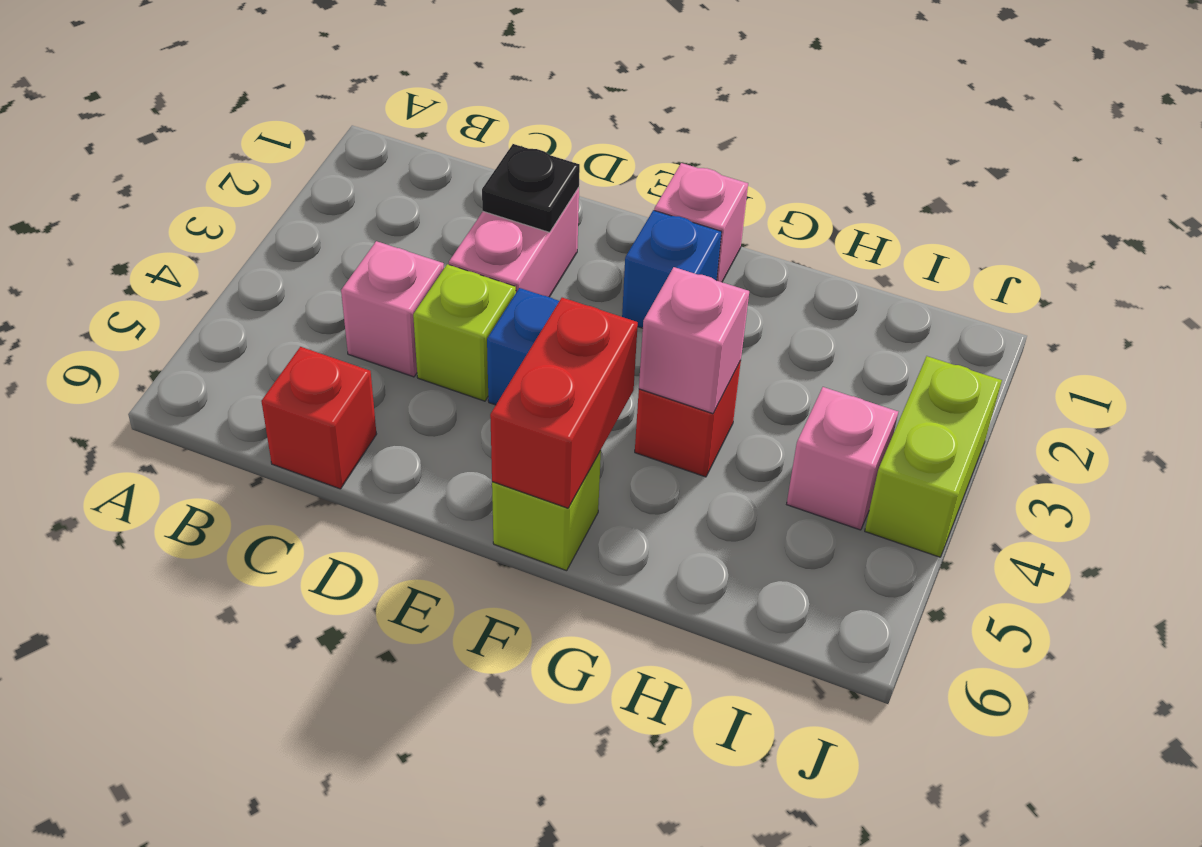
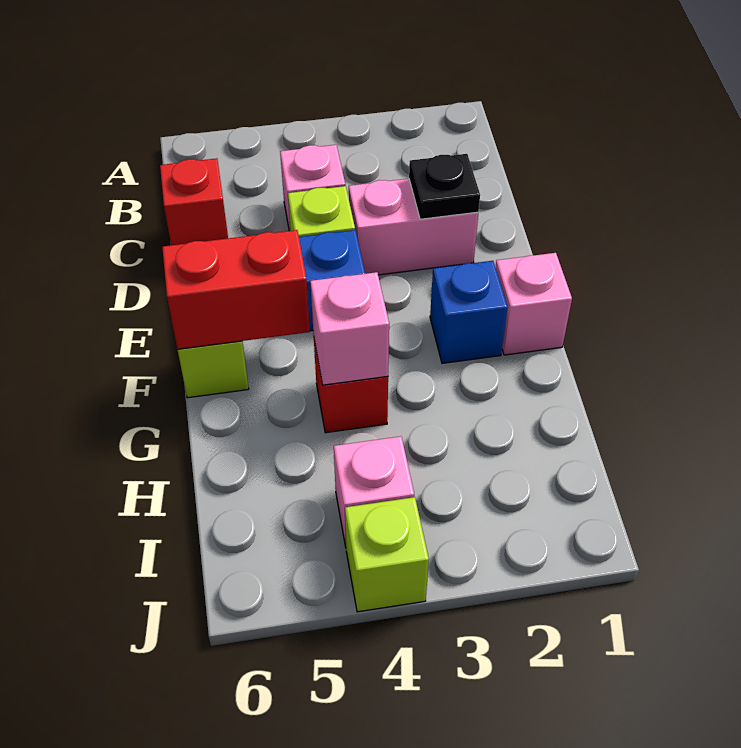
lime brick J3:J4 level 1 -> lime brick J4 level 1

